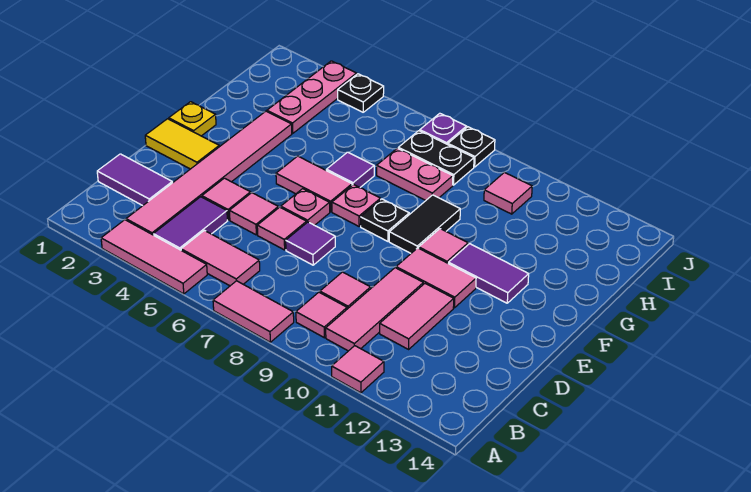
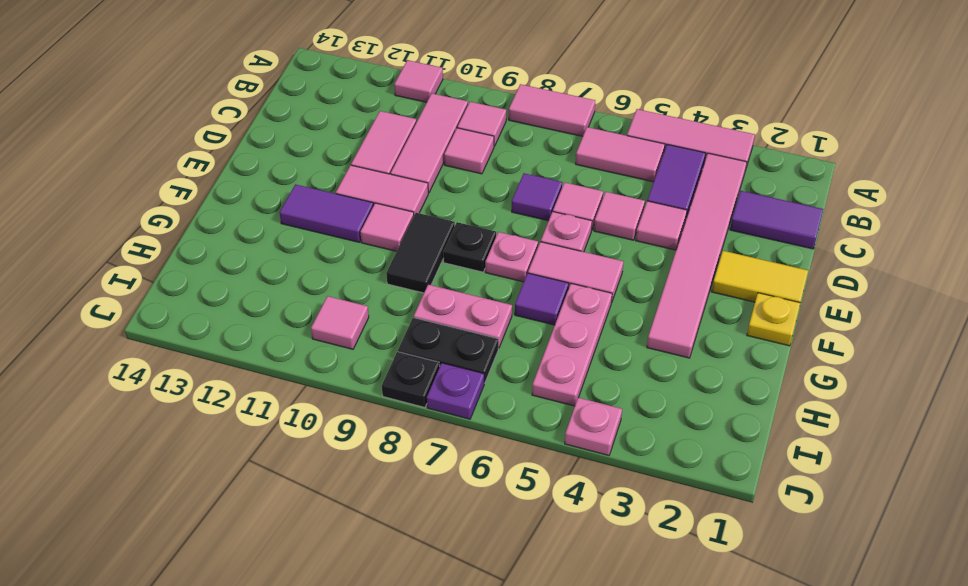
pink plate H3:J3 level 1 -> pink plate G5:I5 level 1
black plate J4 level 1 -> pink plate J4 level 1

